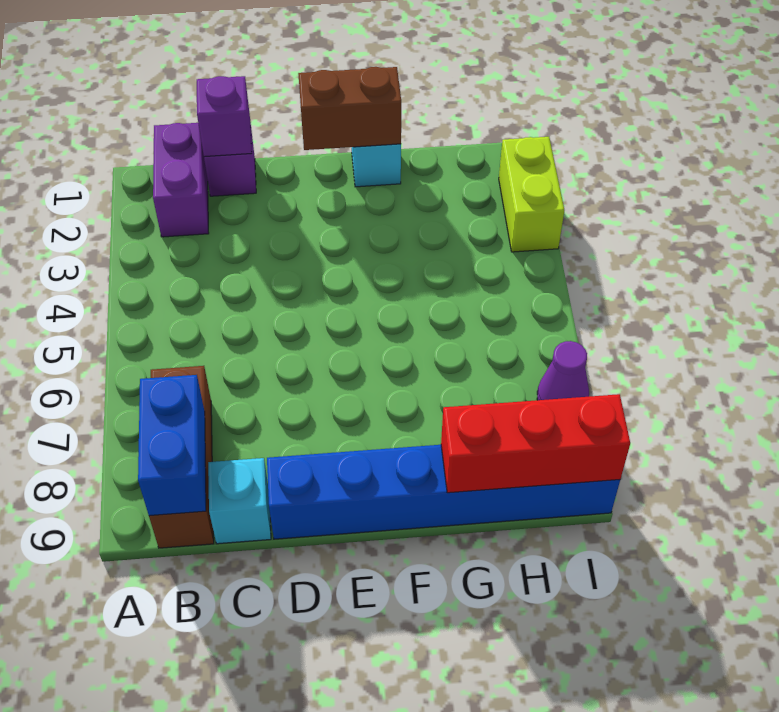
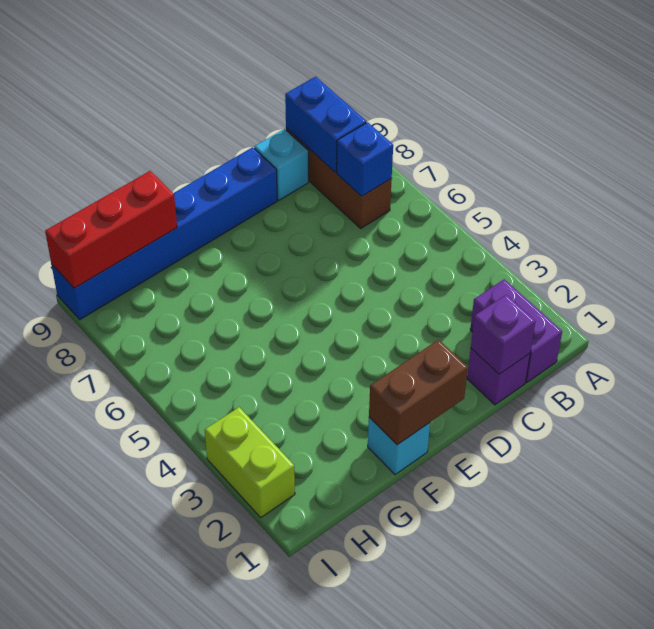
none -> blue brick B7 level 2
purple cone I7 level 1 -> none

